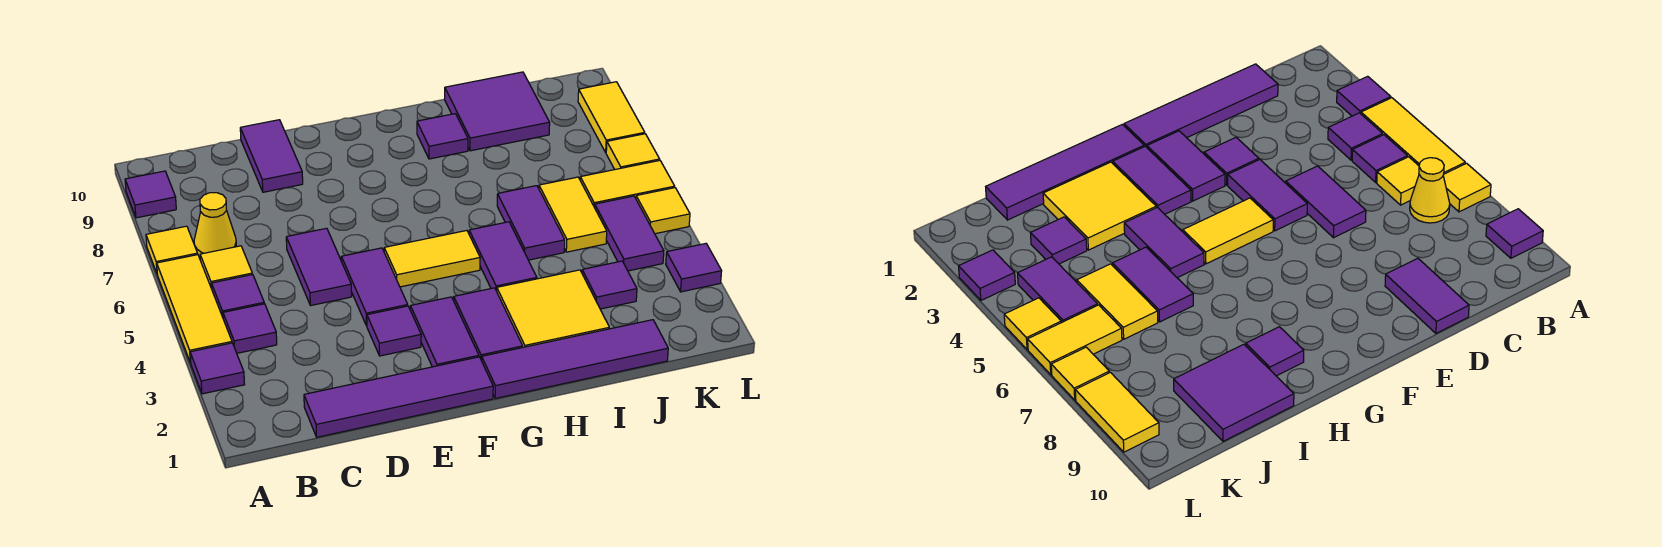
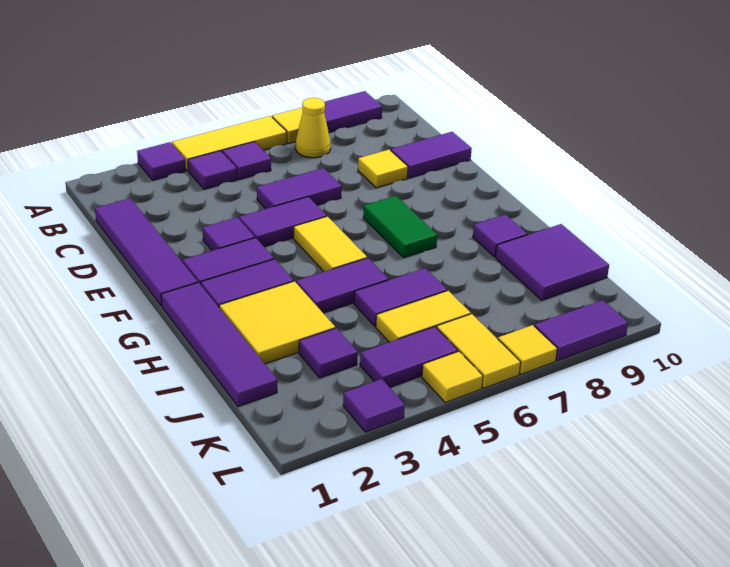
purple tile A9 level 1 -> purple tile A8:A9 level 1
yellow tile B6 level 1 -> yellow tile D8 level 1
none -> green tile F7:G7 level 1
yellow tile L8:L9 level 1 -> purple tile L8:L9 level 1

